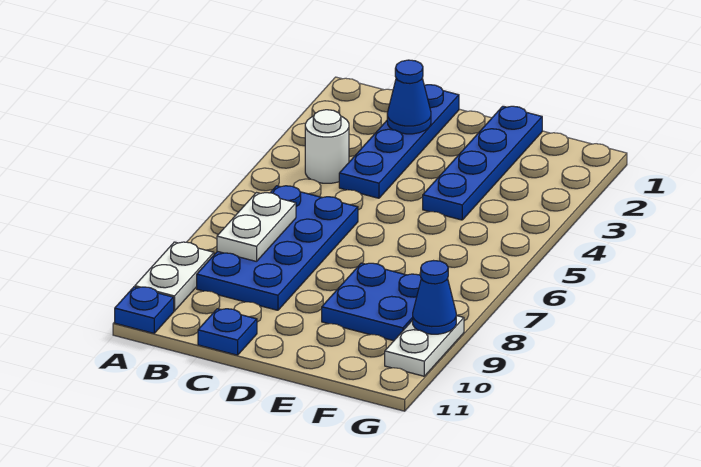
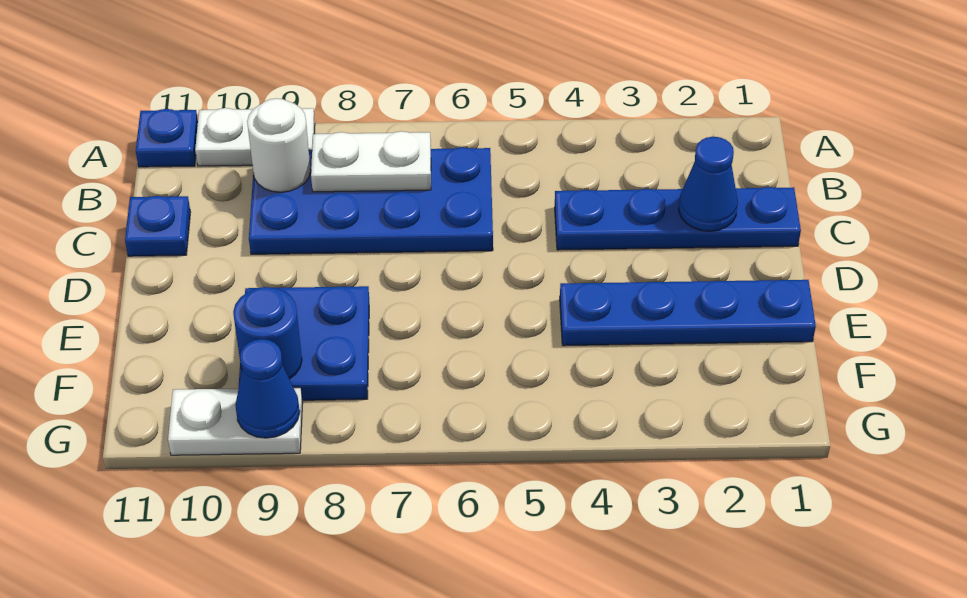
white round brick B4 level 1 -> white round brick B9 level 2
none -> blue round brick F9 level 2

